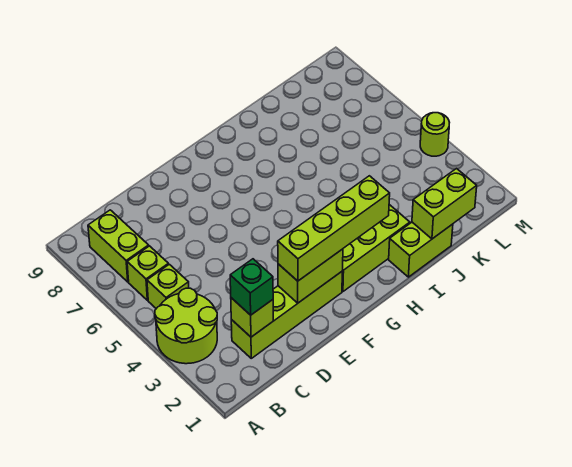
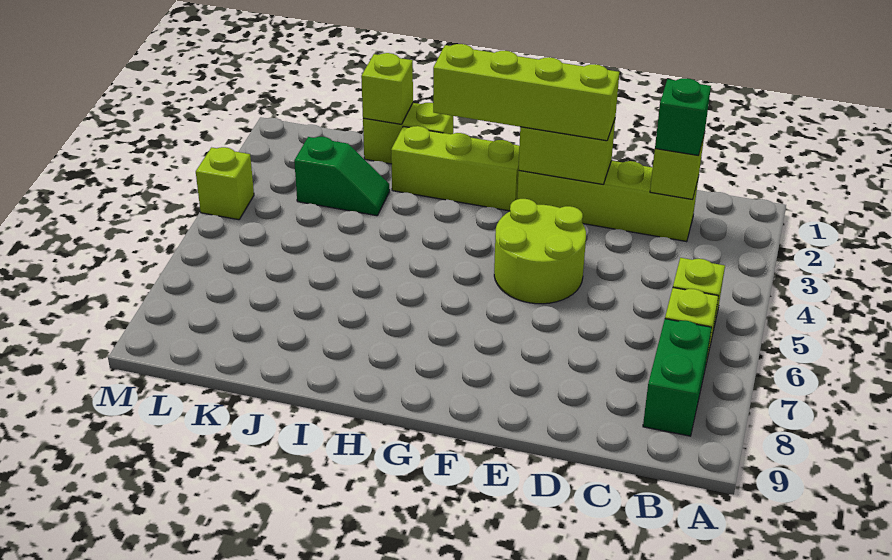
lime round brick A3:B4 level 1 -> lime round brick E4:F5 level 1
lime brick B7:B8 level 1 -> green brick B7:B8 level 1
lime brick J1:K1 level 2 -> lime brick J1 level 2
none -> green slope J3:K3 level 1 top K
lime round brick M4 level 1 -> lime brick M4 level 1

